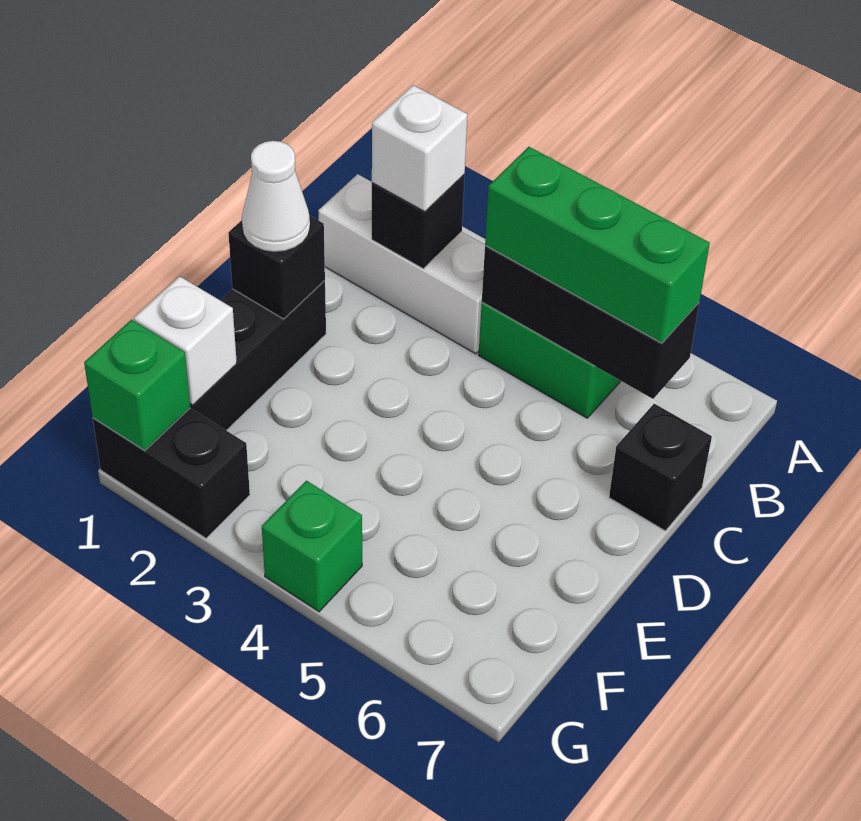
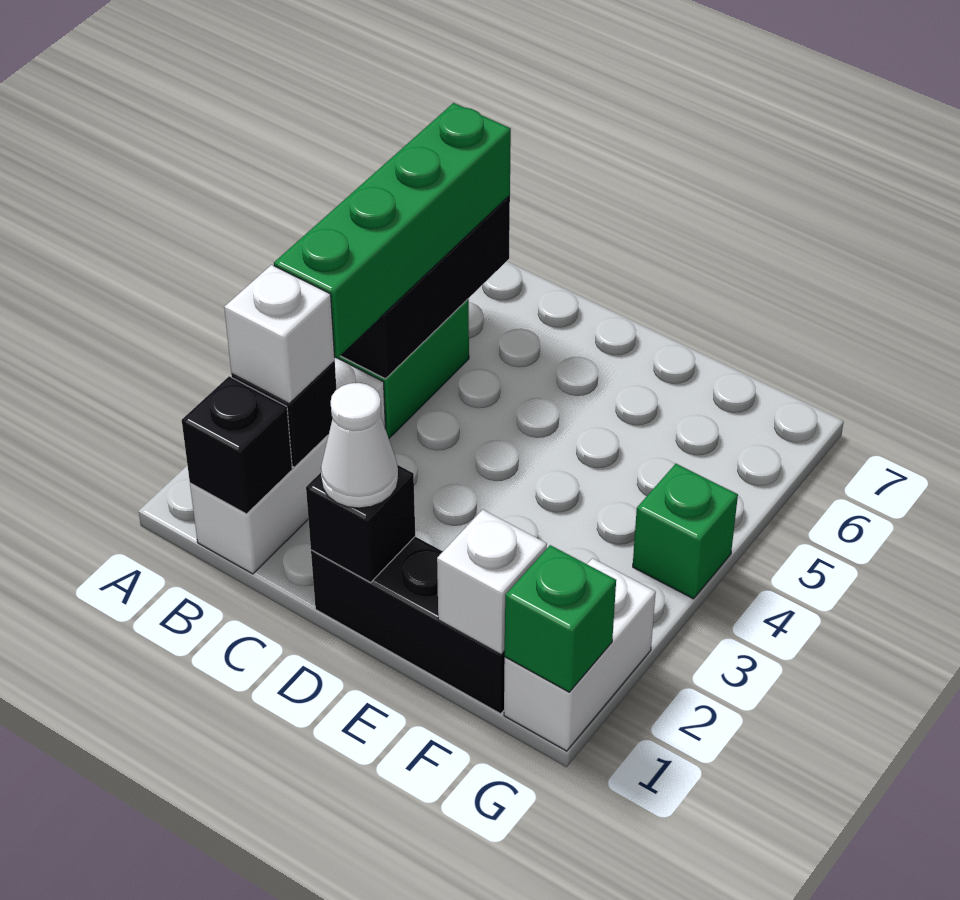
green brick B4:B6 level 3 -> green brick B3:B6 level 3
black brick C7 level 1 -> black brick B1 level 2
black brick G1:G2 level 1 -> white brick G1:G2 level 1

